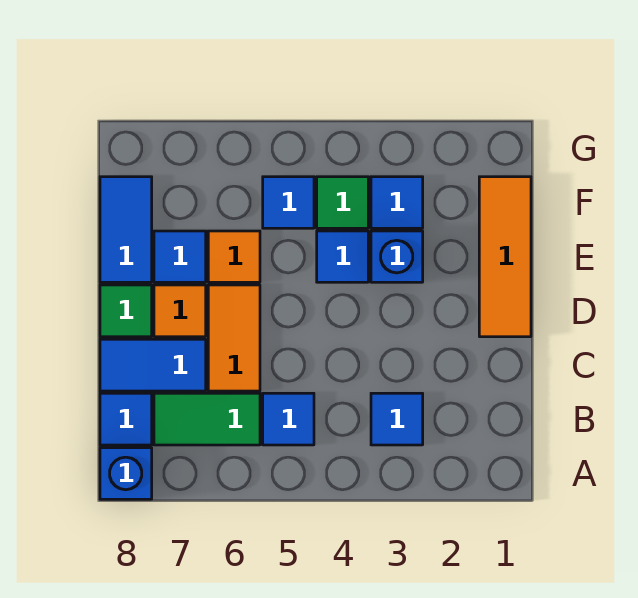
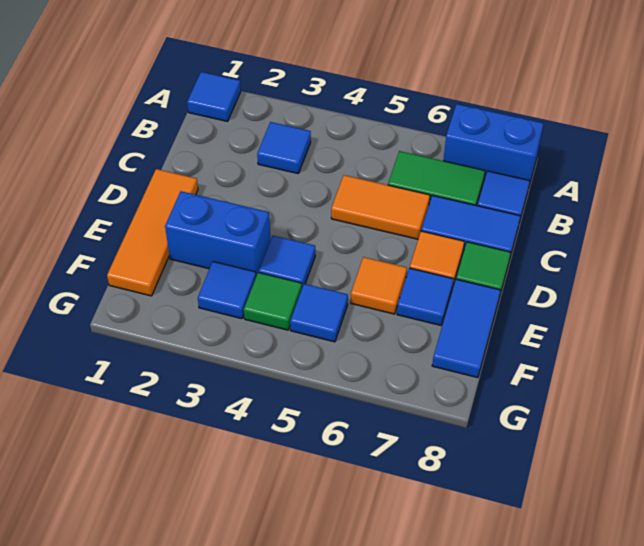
blue brick A8 level 1 -> blue brick A7:A8 level 1
blue tile B5 level 1 -> blue tile A1 level 1
orange tile C6:D6 level 1 -> orange tile C5:C6 level 1
blue brick E3 level 1 -> blue brick E2:E3 level 1

